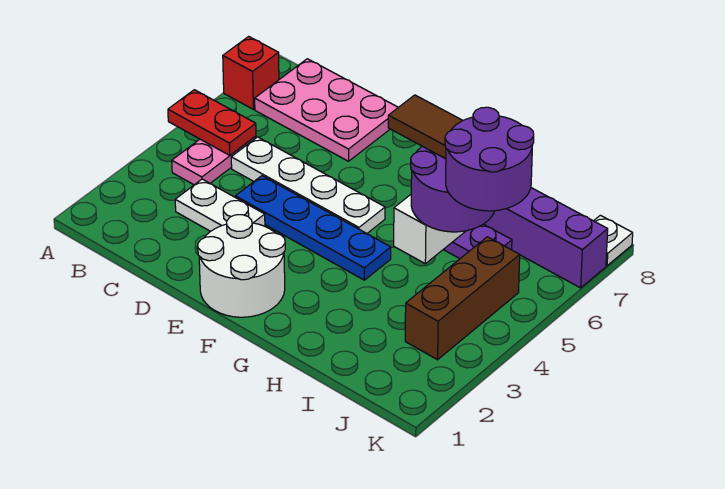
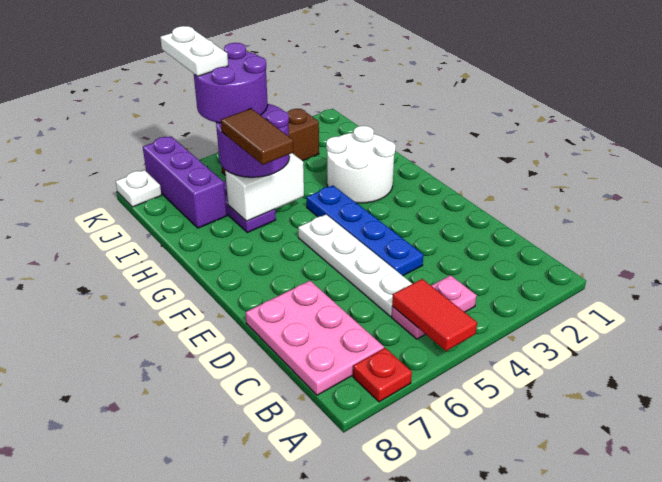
red plate A5:B5 level 2 -> red tile A5:B5 level 2
red brick A7 level 1 -> red plate A7 level 1
white plate C3:D3 level 1 -> white plate J6:K6 level 5
white round brick E1:F2 level 1 -> white round brick G2:H3 level 1

